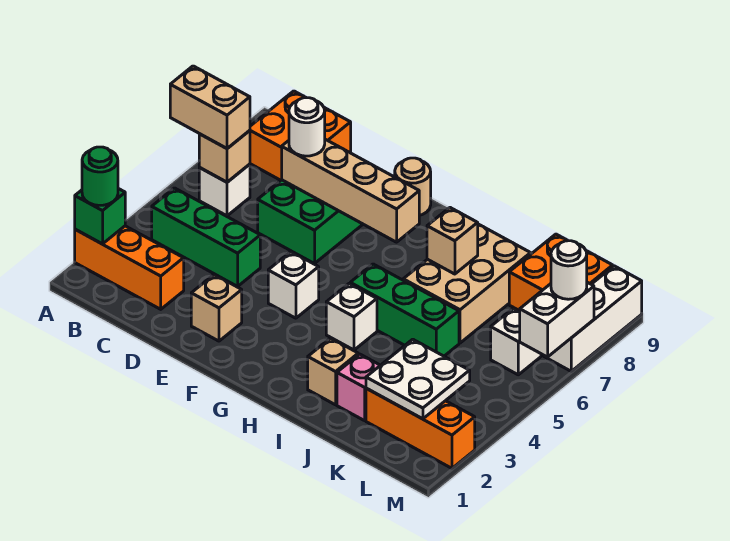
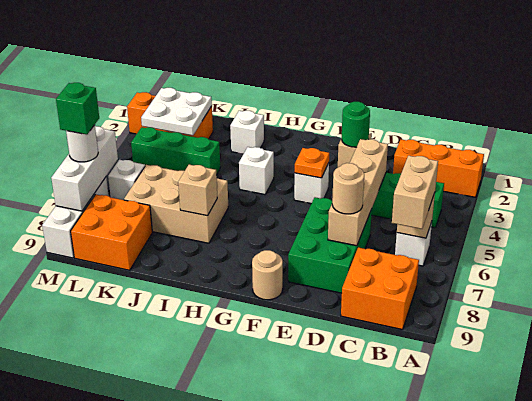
green brick A2 level 2 -> green brick M7 level 4
green round brick A2 level 3 -> green round brick E2 level 2
tan brick A6:B6 level 3 -> tan brick B6:B7 level 3
tan brick D7:G7 level 2 -> tan brick D4:D7 level 2
white round brick D7 level 3 -> tan round brick D7 level 3
none -> orange plate F4 level 2
green brick H5:J5 level 1 -> green brick J4:L4 level 1
tan brick I2 level 1 -> white brick I2 level 1
tan brick I6:J8 level 1 -> tan brick I6:K7 level 1
pink brick J2 level 1 -> none
white brick M6:M7 level 2 -> white brick M6:M8 level 2

